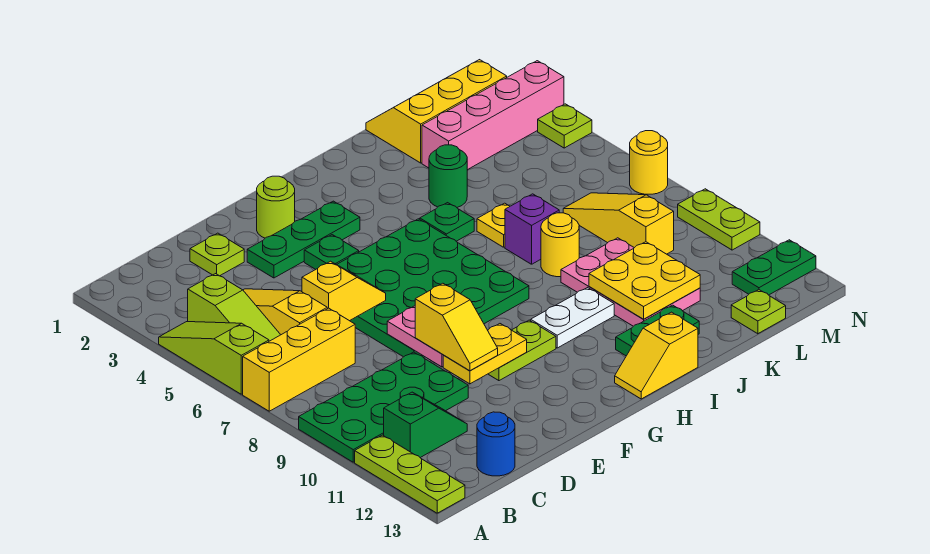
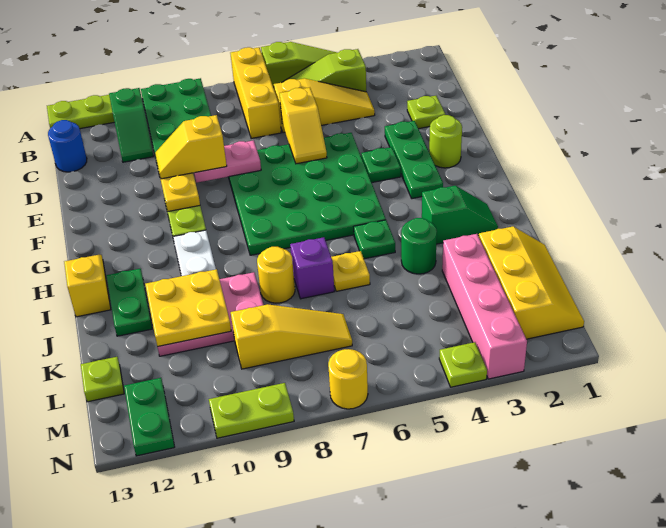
none -> green slope I2:I3 level 1 top 3

